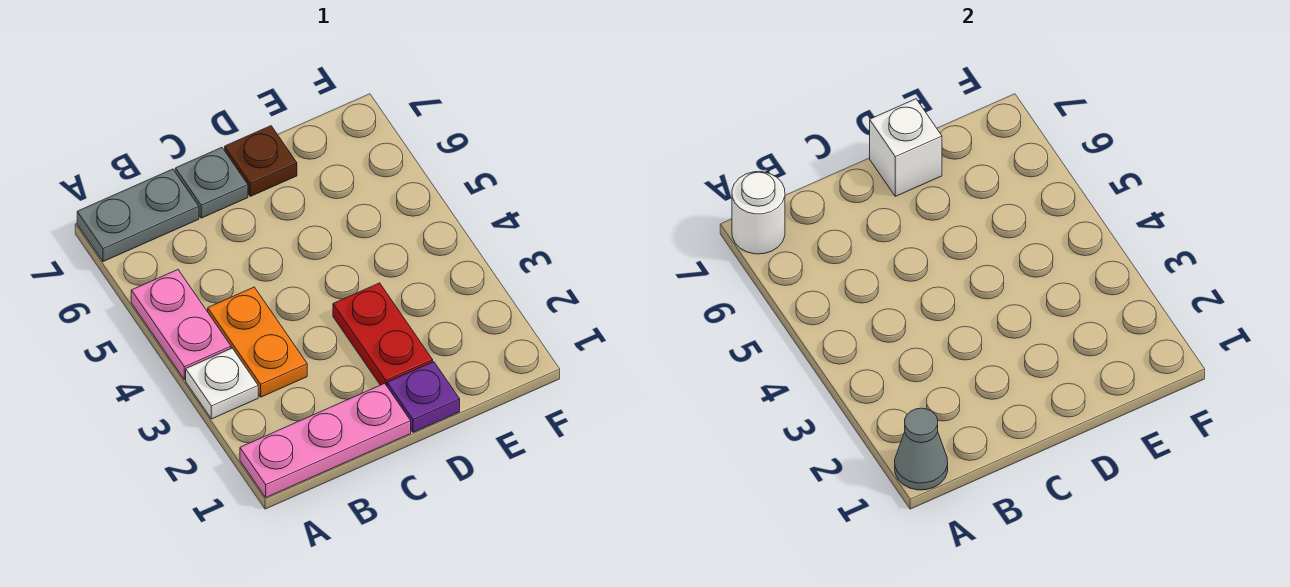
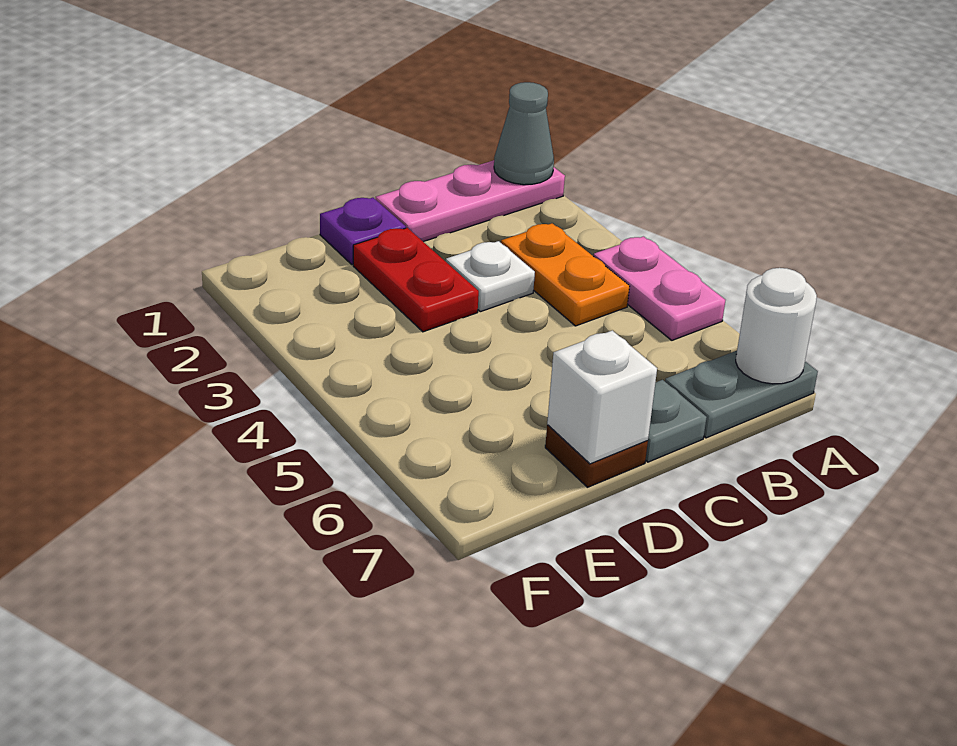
white plate A3 level 1 -> white plate C3 level 1

